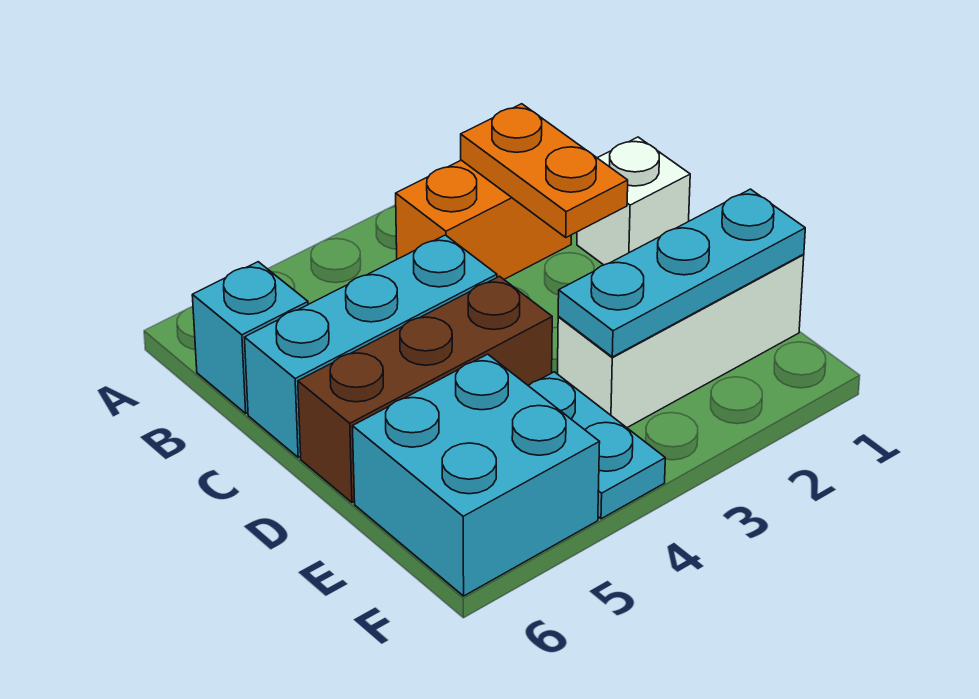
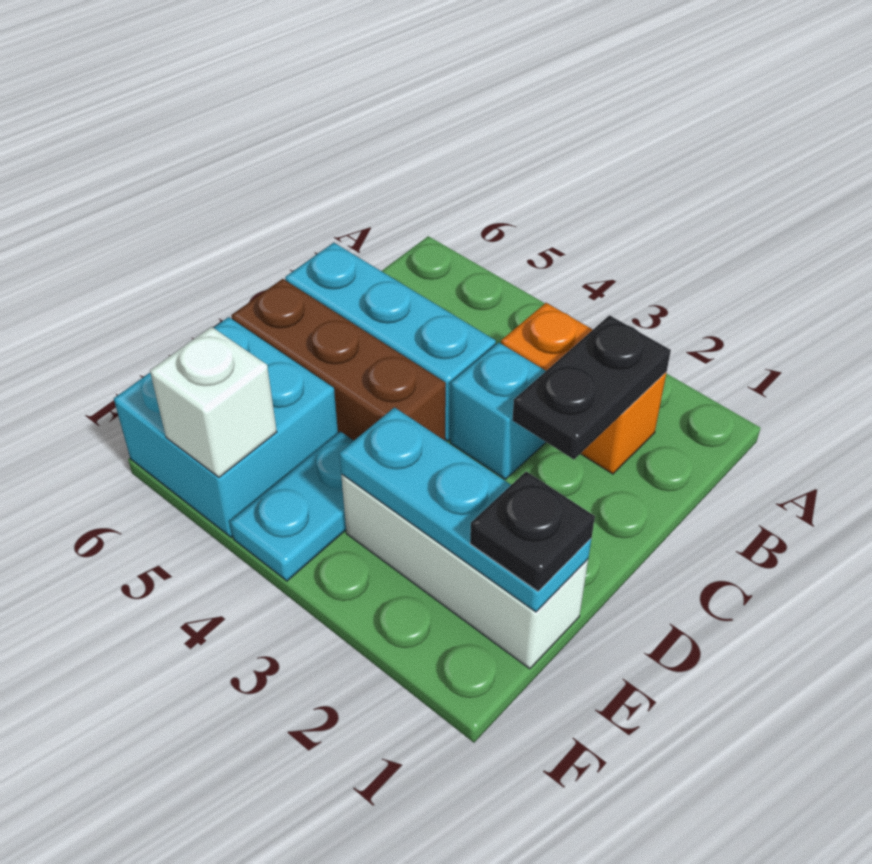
orange plate B2:C2 level 2 -> black plate B2:C2 level 2
cyan brick B6 level 1 -> cyan brick C3 level 1
white brick C1 level 1 -> white brick F5 level 2
none -> black plate E1 level 3

